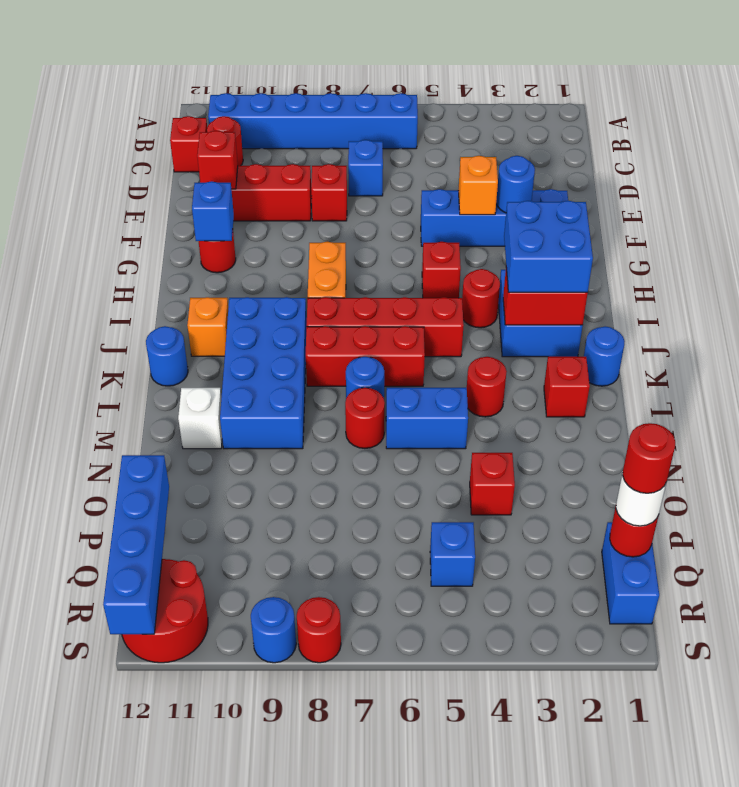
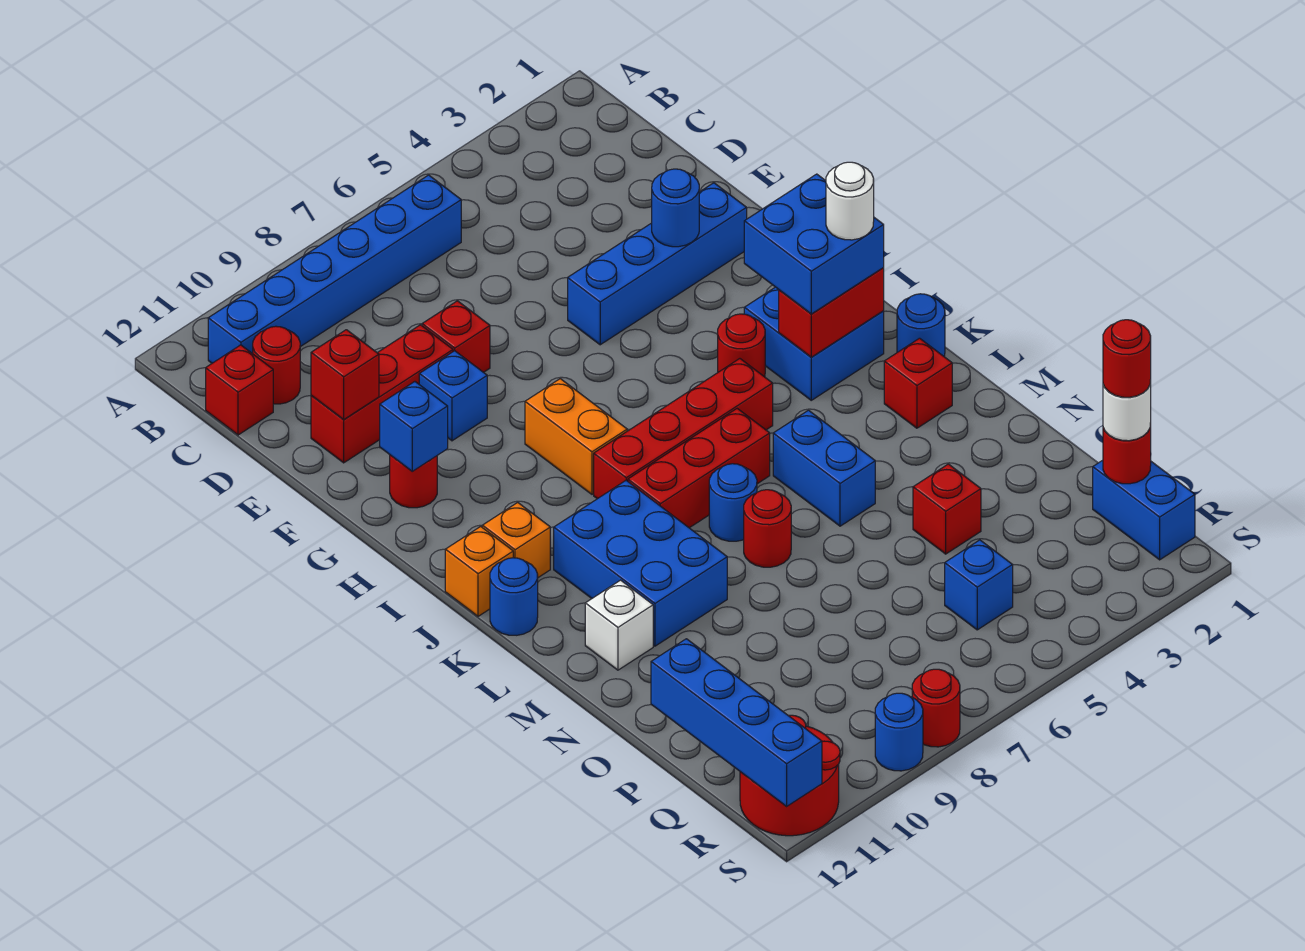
blue brick D7 level 1 -> blue brick F9 level 1
orange brick F4 level 2 -> orange brick J12 level 1
red brick H5 level 1 -> none
none -> white round brick J2 level 4
blue brick J9:M10 level 1 -> blue brick K9:M10 level 1
red round brick L4 level 1 -> none
blue brick M5:M6 level 1 -> blue brick L5:M5 level 1

